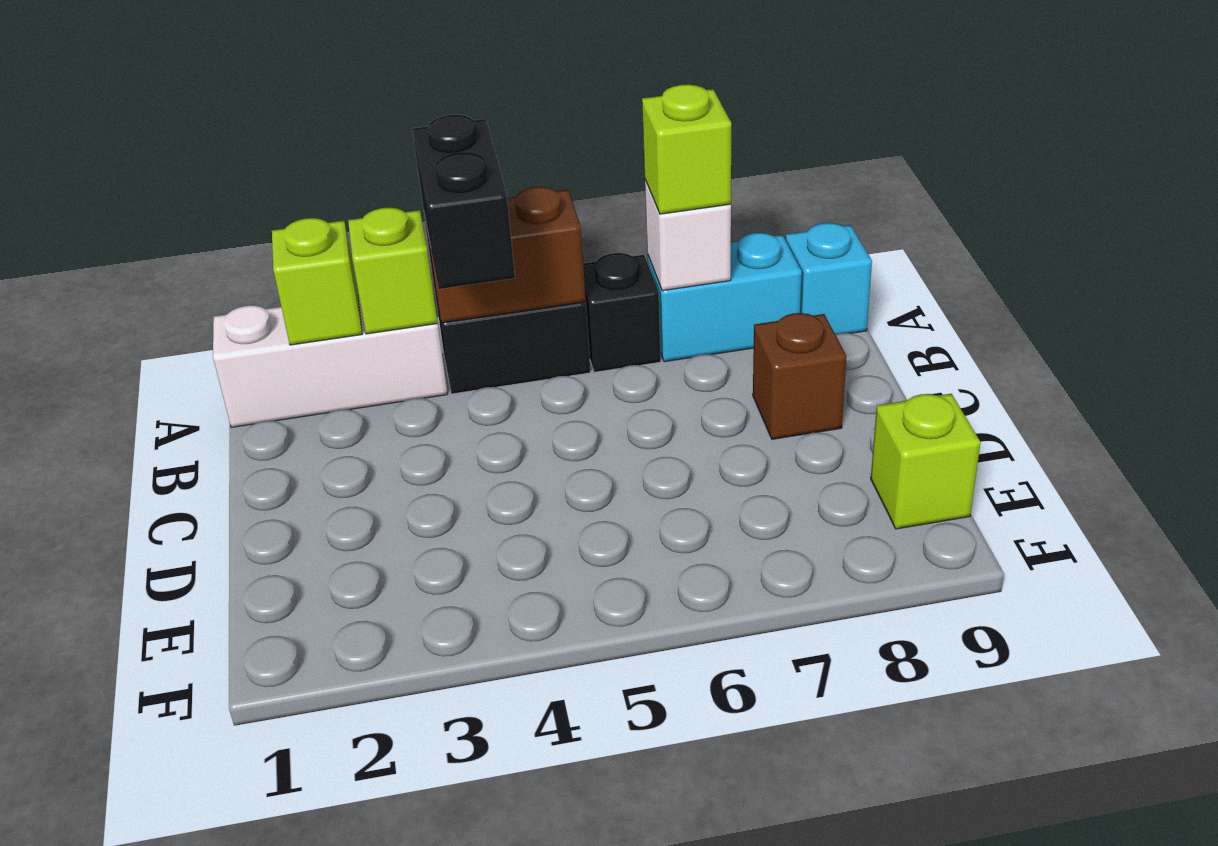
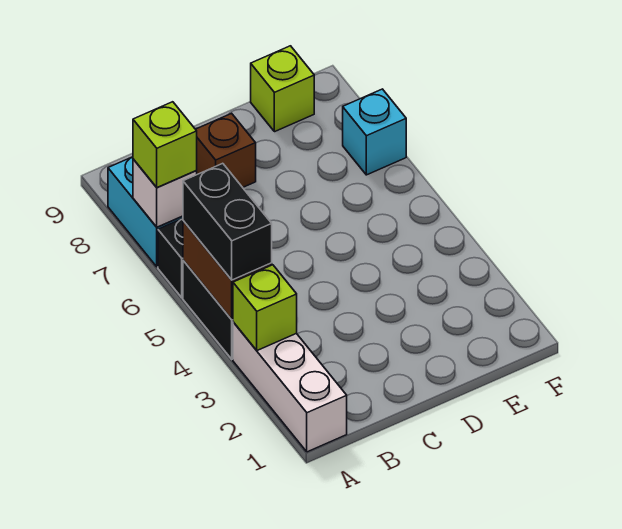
lime brick A2 level 2 -> none
black brick A4:B4 level 3 -> black brick A4:A5 level 3
cyan brick A9 level 1 -> cyan brick F7 level 1

